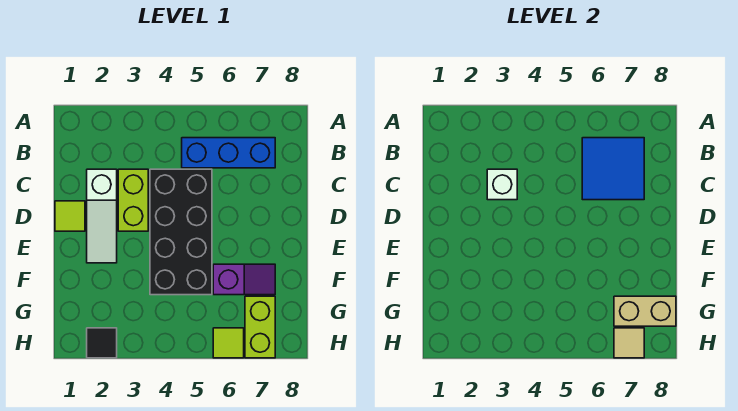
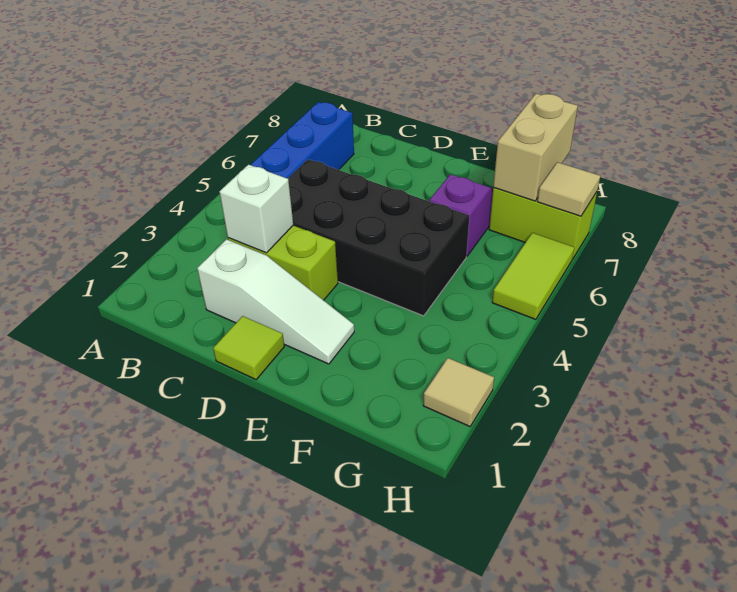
blue tile B6:C7 level 2 -> none
black tile H2 level 1 -> tan tile H2 level 1
lime tile H6 level 1 -> lime tile H5:H6 level 1

